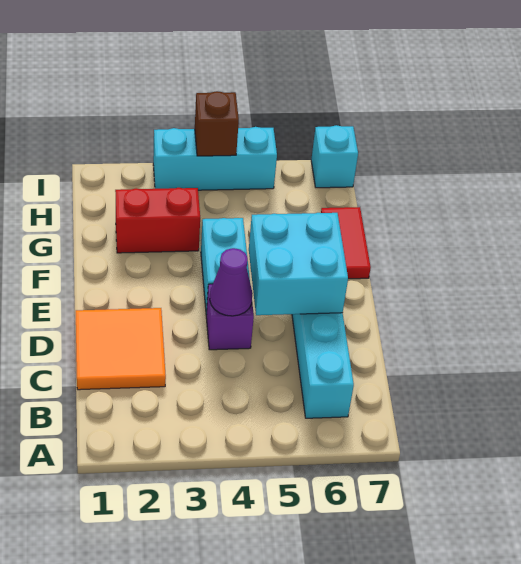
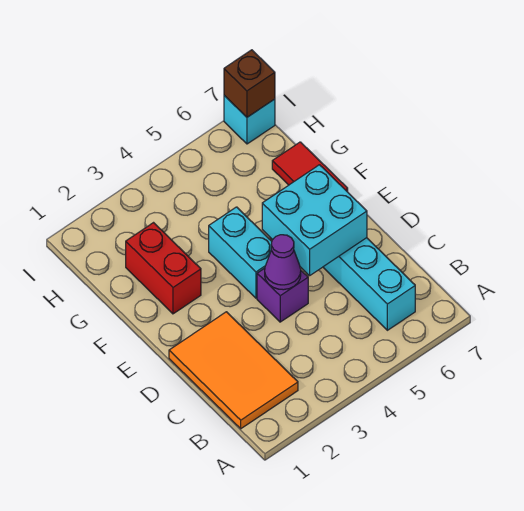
orange tile C1:D2 level 1 -> orange tile B1:D2 level 1
red brick G2:G3 level 1 -> red brick F2:G2 level 1
cyan brick I3:I5 level 1 -> none
brown brick I4 level 2 -> brown brick I7 level 2

